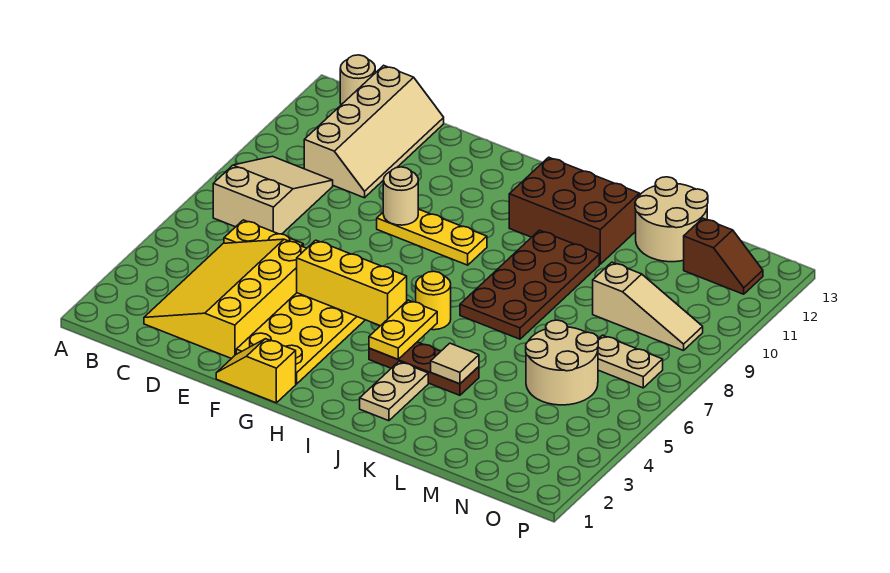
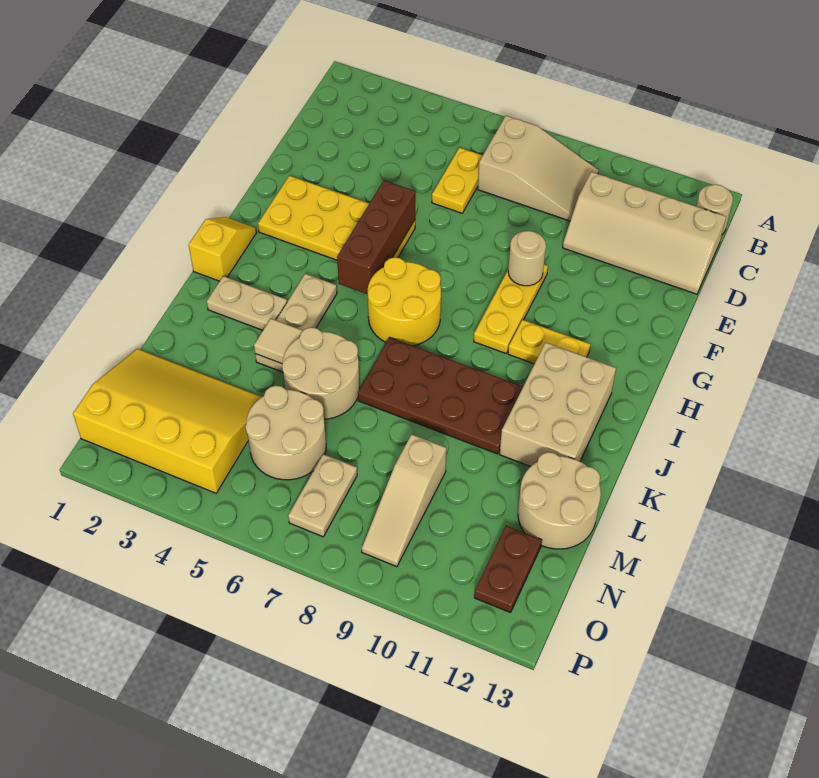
yellow slope C2:E5 level 1 top E -> yellow slope M1:O4 level 1 top O
yellow slope F1:G1 level 1 top G -> yellow slope H1:I1 level 1 top I
yellow brick F5:H5 level 2 -> brown brick F5:H5 level 2
brown plate I4:K4 level 1 -> tan plate I4:K4 level 1
yellow plate I4:I5 level 2 -> yellow plate H10:H11 level 1
yellow round brick I6 level 1 -> yellow round brick H6:I7 level 1
brown brick I11:K12 level 1 -> tan brick I11:K12 level 1
none -> tan round brick K5:L6 level 1
brown slope N12:O12 level 1 top N -> brown plate N12:O12 level 1

